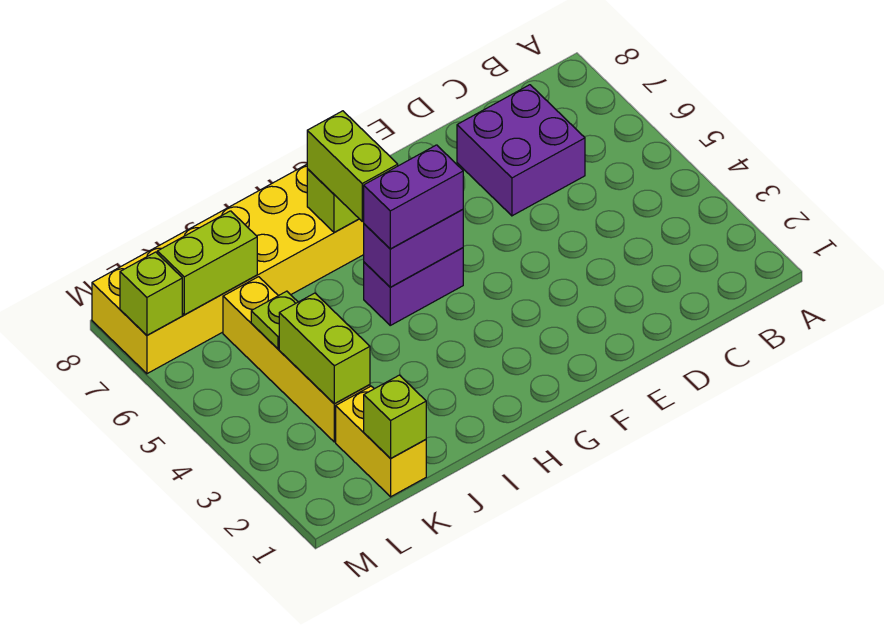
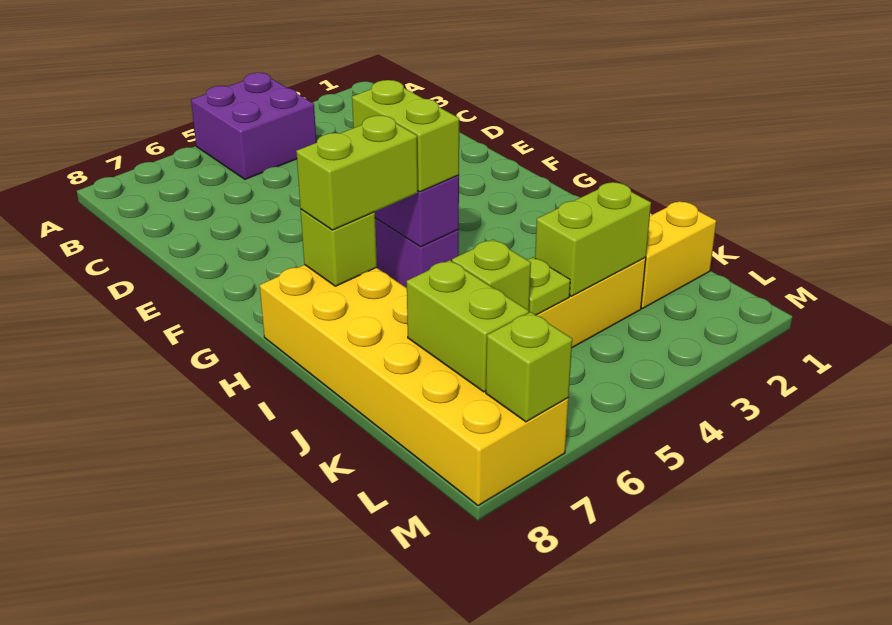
purple brick C6:D7 level 1 -> purple brick A4:B5 level 1
purple brick G5:H5 level 3 -> lime brick G5:H5 level 3
lime brick K1 level 2 -> lime brick K6 level 2

